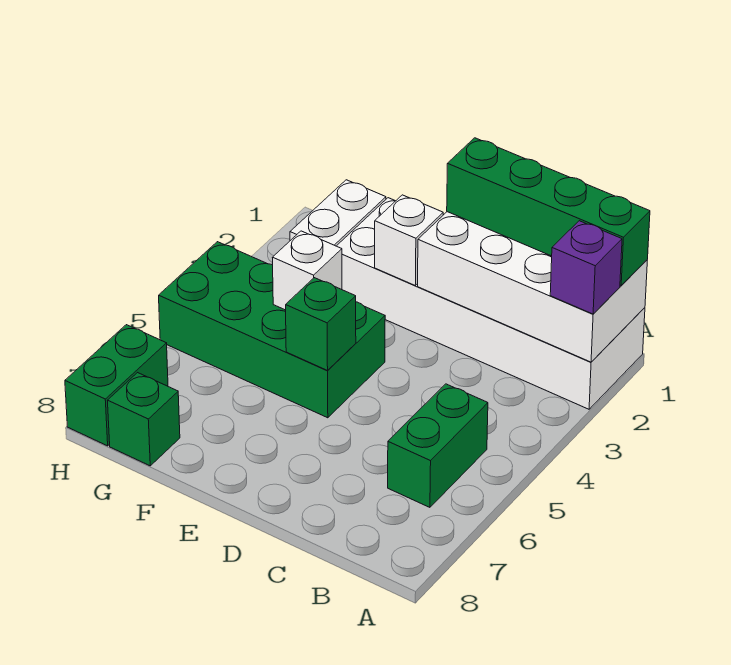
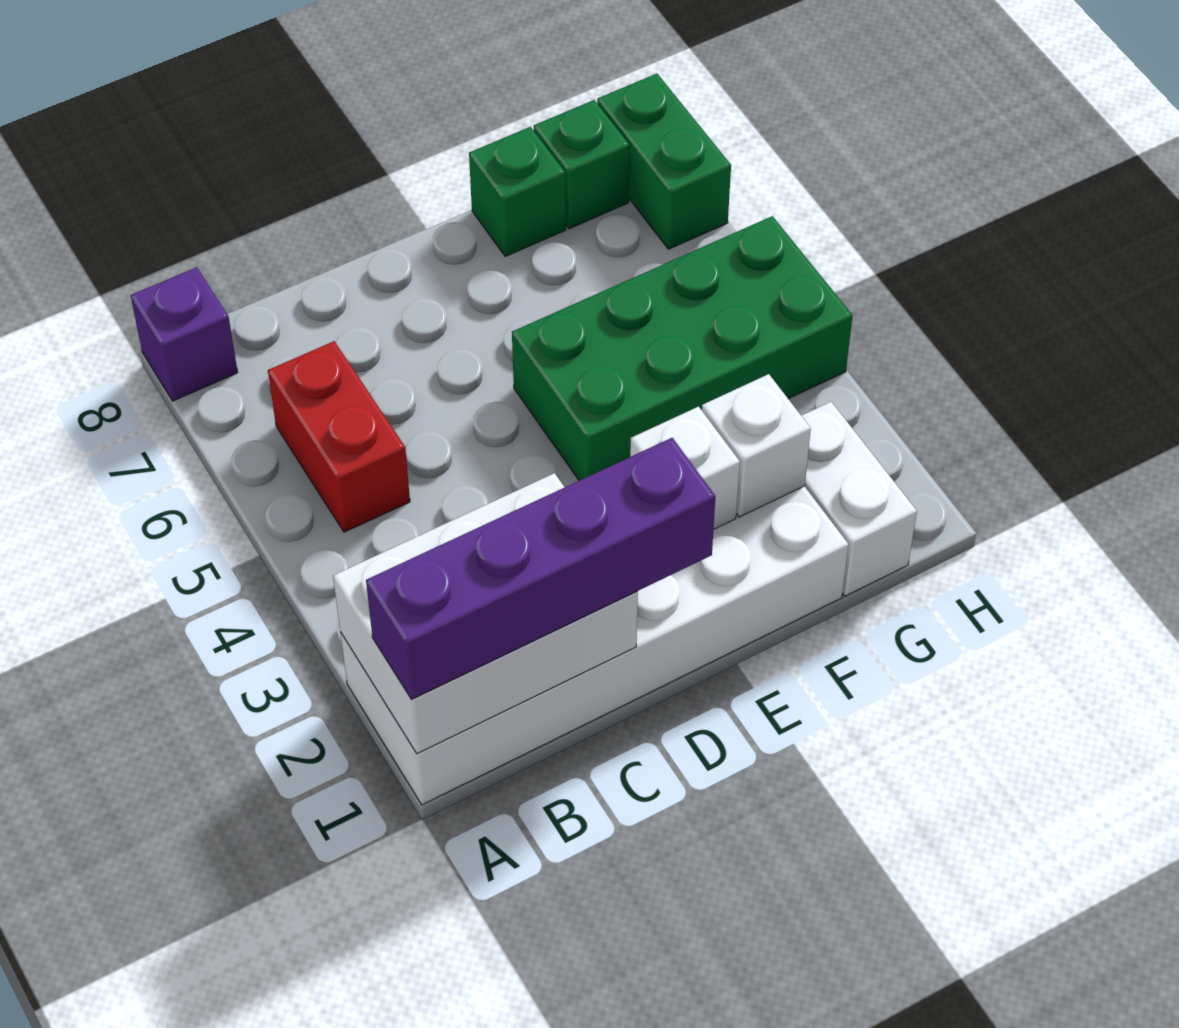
white brick A1:D2 level 2 -> white brick A1:C2 level 2
green brick A1:D1 level 3 -> purple brick A1:D1 level 3
purple brick A2 level 3 -> purple brick A8 level 1
green brick B5:B6 level 1 -> red brick B5:B6 level 1
green brick E5 level 2 -> green brick F8 level 1
white brick F4 level 2 -> white brick F2 level 2

